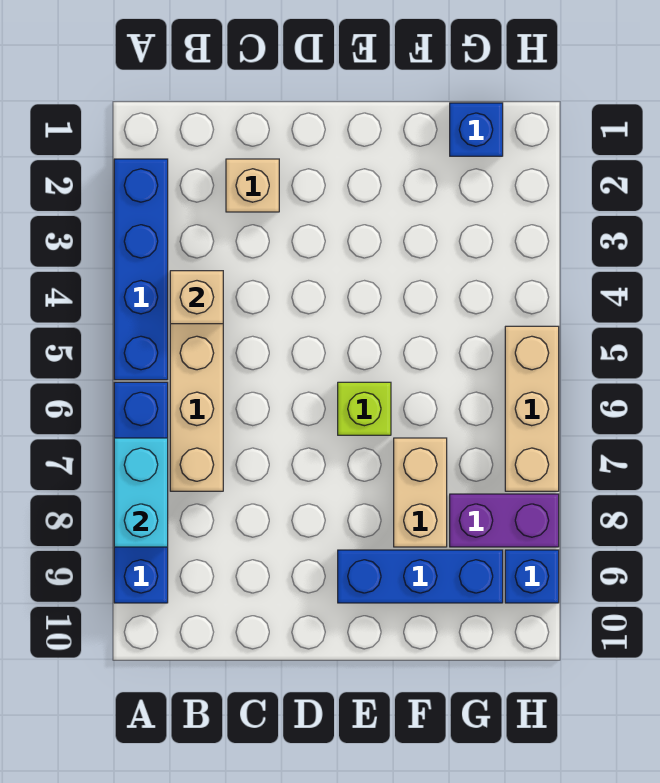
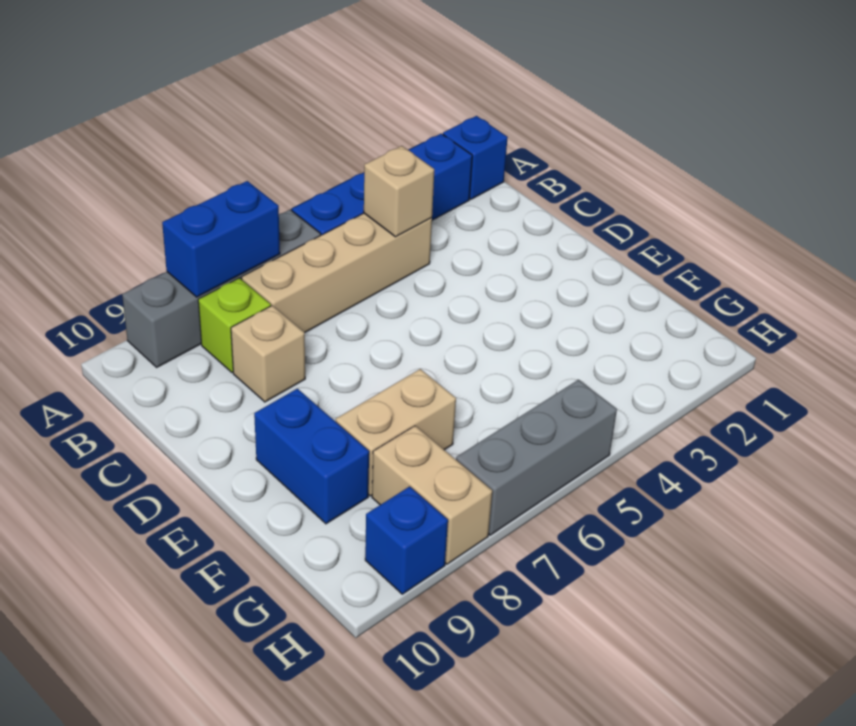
blue brick A6:A9 level 1 -> grey brick A6:A9 level 1
cyan brick A7:A8 level 2 -> blue brick A7:A8 level 2
tan brick C2 level 1 -> tan brick C8 level 1
lime brick E6 level 1 -> lime brick B8 level 1
blue brick E9:G9 level 1 -> blue brick E9:F9 level 1
blue brick G1 level 1 -> blue brick A1 level 1
purple brick G8:H8 level 1 -> tan brick G8:H8 level 1
tan brick H5:H7 level 1 -> grey brick H5:H7 level 1

